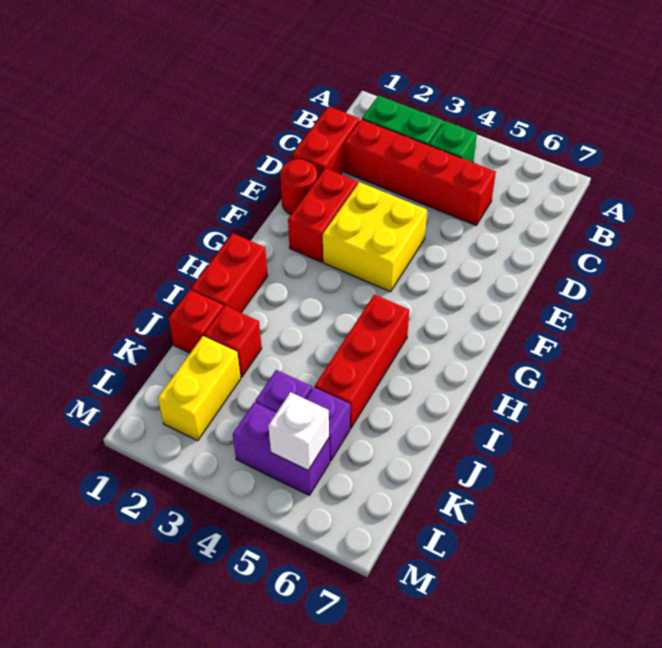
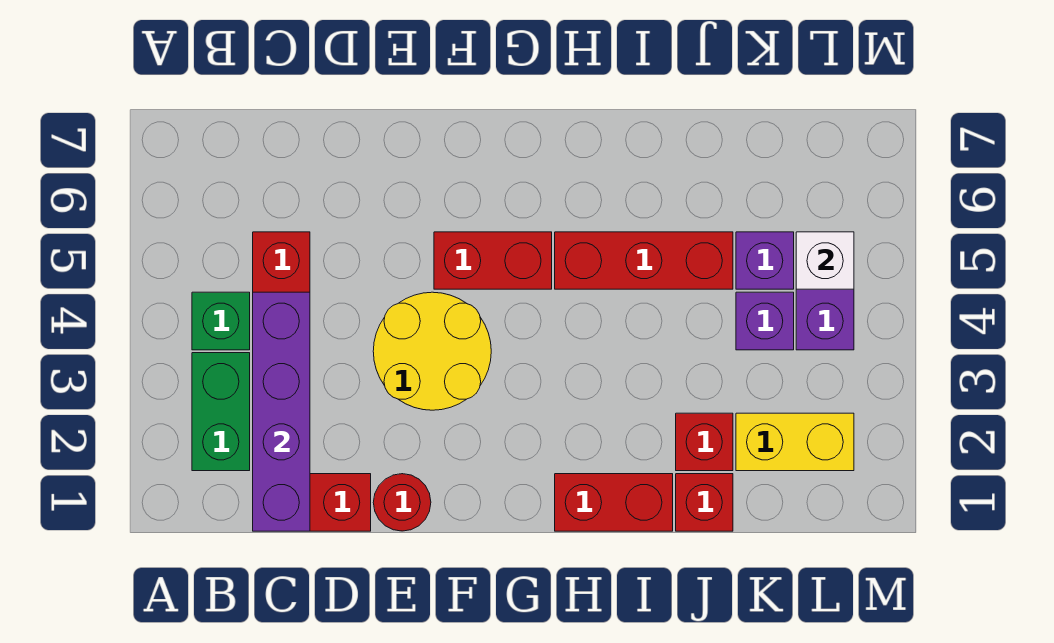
none -> purple brick C1:C4 level 2
red brick E2:F2 level 1 -> red brick F5:G5 level 1
yellow brick E3:F4 level 1 -> yellow round brick E3:F4 level 1

